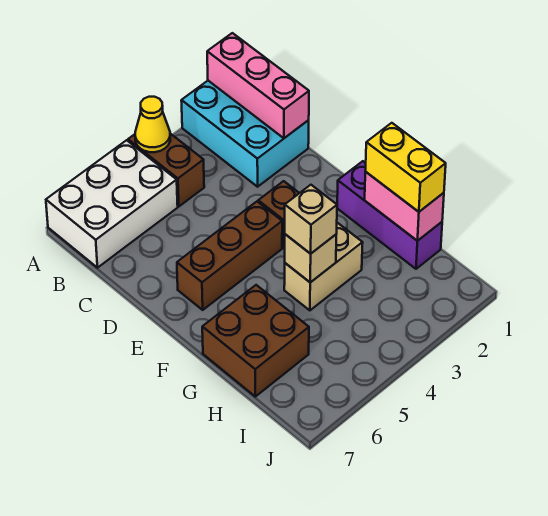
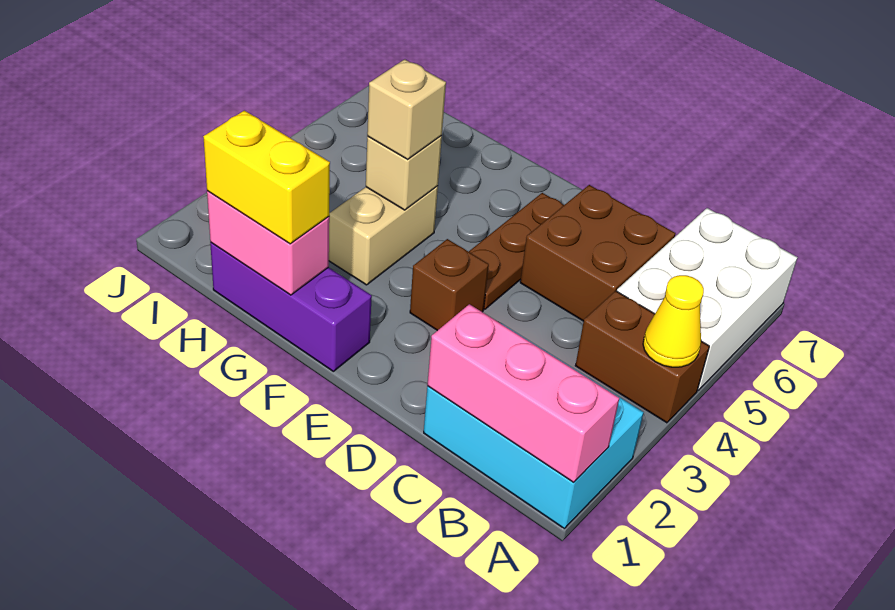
brown brick E4:E6 level 1 -> brown plate E4:E6 level 1
brown brick G6:H7 level 1 -> brown brick C5:D6 level 1

